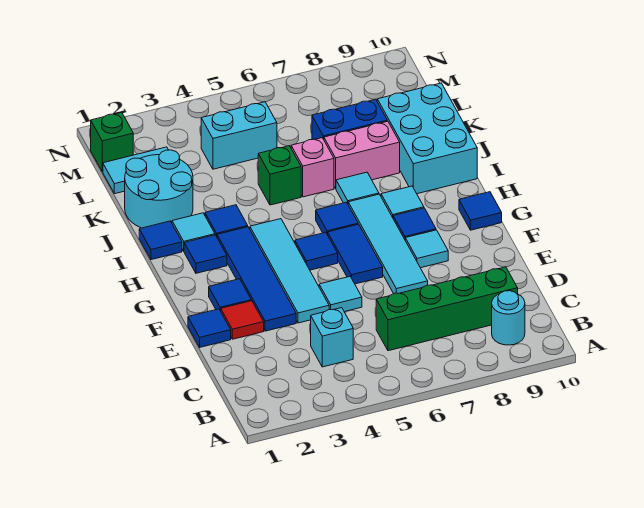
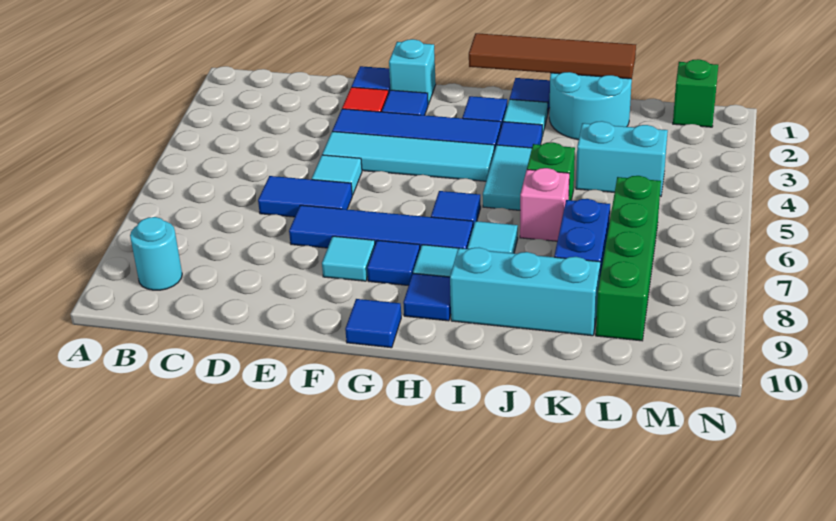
cyan brick C4 level 1 -> cyan brick F1 level 1
green brick C6:C9 level 1 -> green brick L6:L9 level 1
cyan tile E7:H7 level 1 -> blue tile E7:H7 level 1
blue tile F6:G6 level 1 -> blue tile D6:E6 level 1
blue tile G5 level 1 -> blue tile H9 level 1
none -> brown tile H1:K1 level 2
cyan brick I9:K10 level 1 -> cyan brick I9:K9 level 1
pink brick J7:J8 level 1 -> none
cyan tile L1:L2 level 1 -> cyan tile I4:I5 level 1
cyan brick L4:L5 level 1 -> cyan brick K4:L4 level 1

